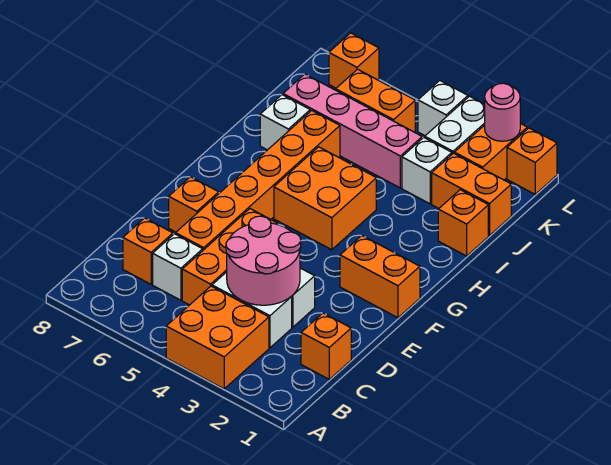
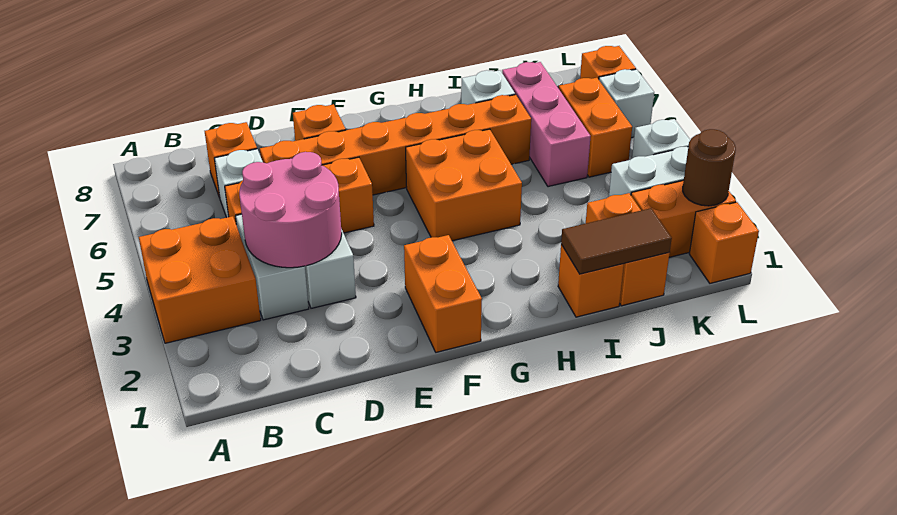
orange brick C1 level 1 -> none
none -> brown tile I1:J1 level 2
white brick J3 level 1 -> white brick L6 level 1
pink brick J4:J7 level 1 -> pink brick J5:J7 level 1
pink round brick L2 level 2 -> brown round brick L2 level 2

